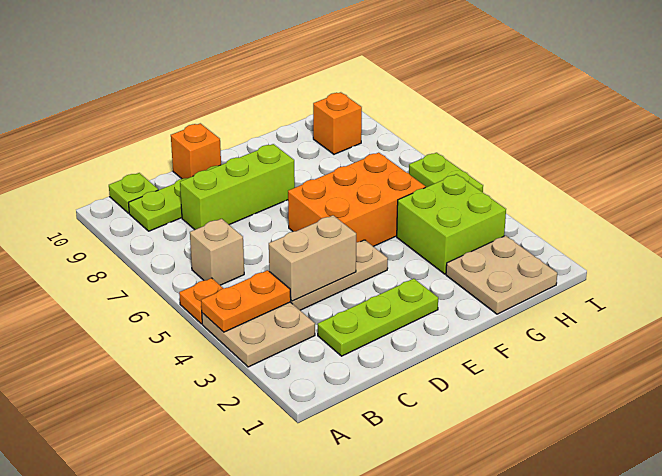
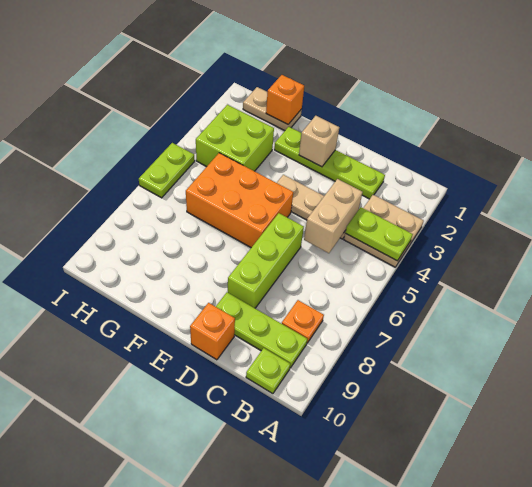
orange plate A4:B4 level 2 -> lime plate A4:B4 level 2
orange plate A5 level 1 -> orange plate B8 level 1
tan brick B6 level 1 -> tan brick E2 level 2
lime plate C2:E2 level 1 -> lime plate C2:F2 level 1
tan brick C4:D4 level 2 -> tan brick C4:C5 level 2
lime brick C8:E8 level 1 -> lime brick D6:D8 level 1
tan plate G1:H2 level 1 -> tan plate G1:H1 level 1
orange brick H9 level 1 -> orange brick G1 level 2

